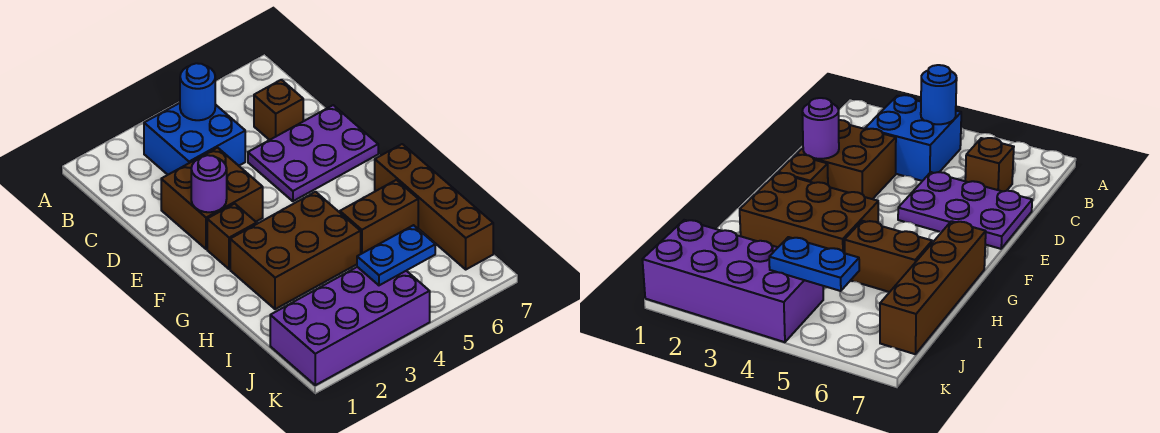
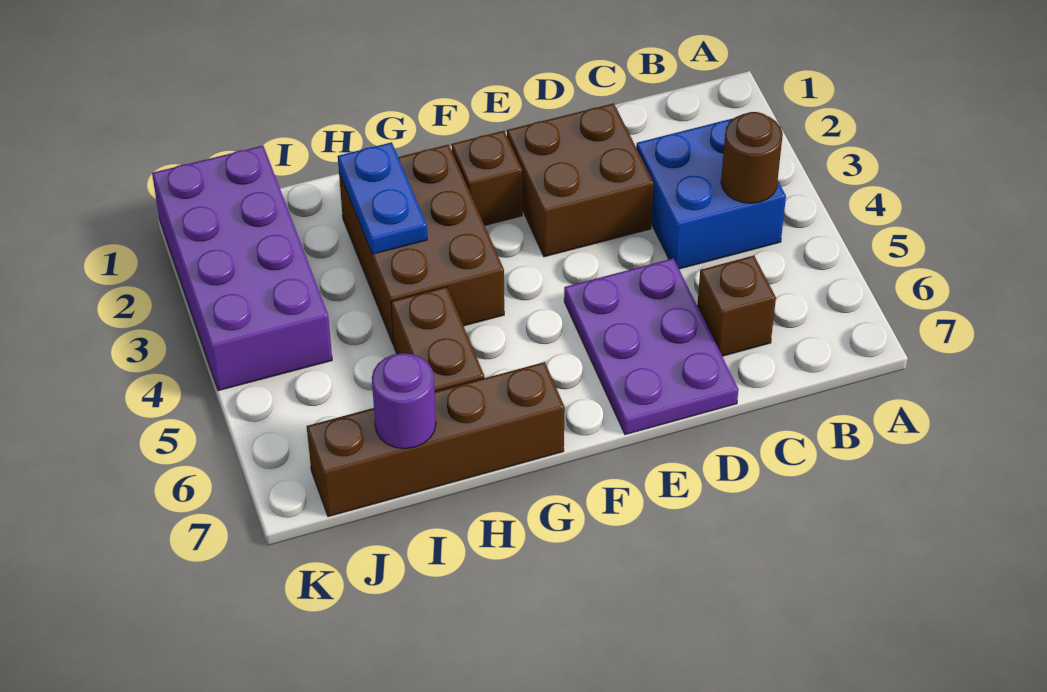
blue round brick B4 level 2 -> brown round brick B4 level 2
purple round brick E2 level 2 -> purple round brick I7 level 2
blue plate J4:J5 level 2 -> blue plate H2:H3 level 2

